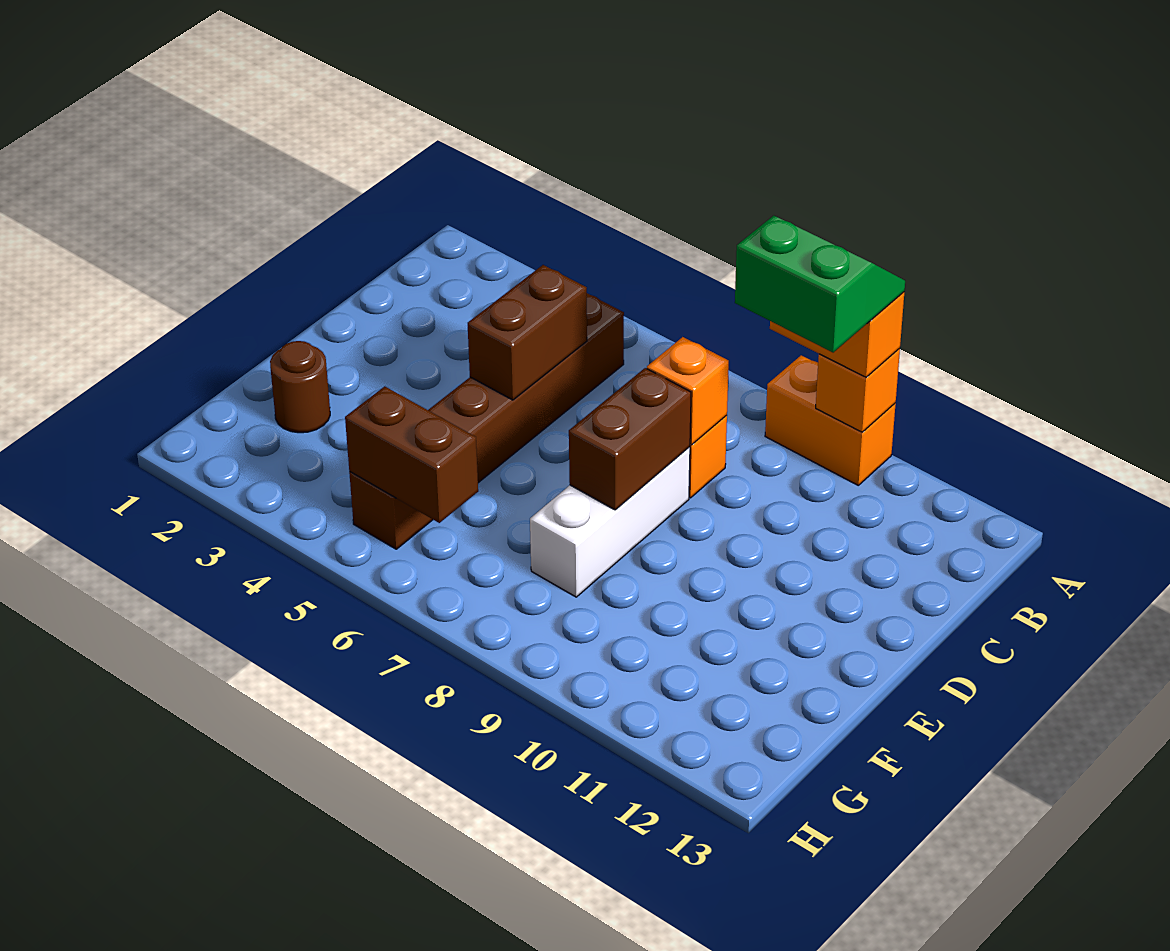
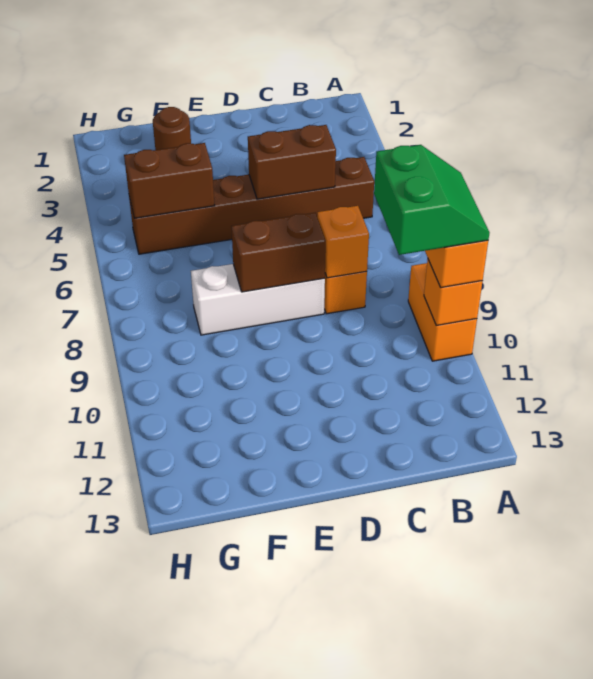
brown brick G5:G6 level 2 -> brown brick F5:G5 level 2

